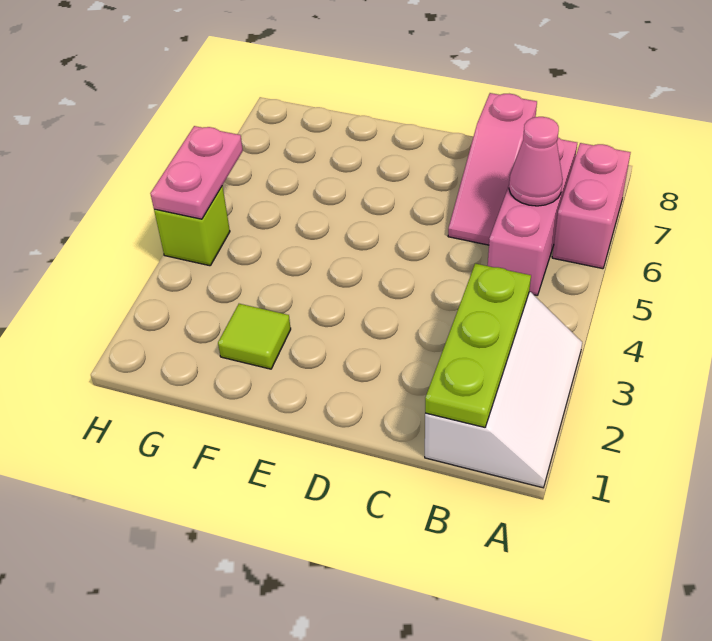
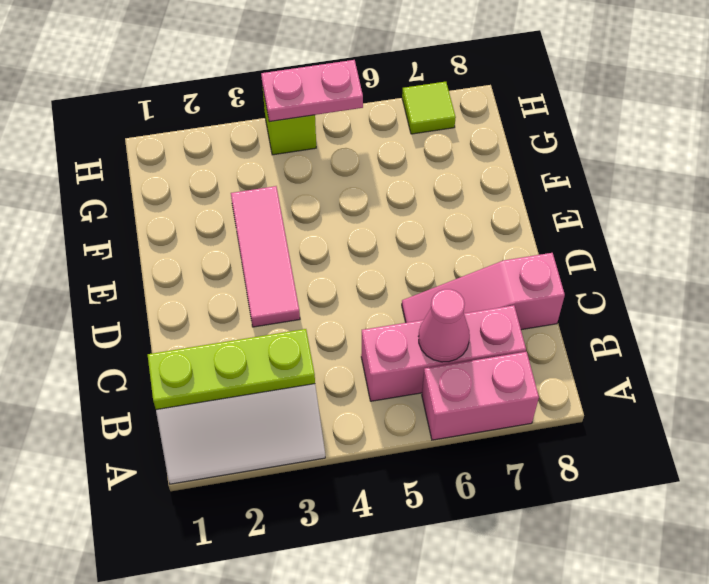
none -> pink tile D3:F3 level 1
lime tile F2 level 1 -> lime tile H7 level 1

